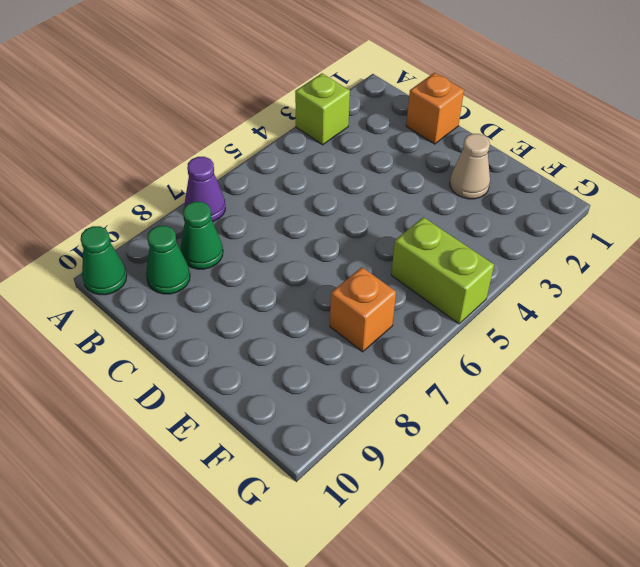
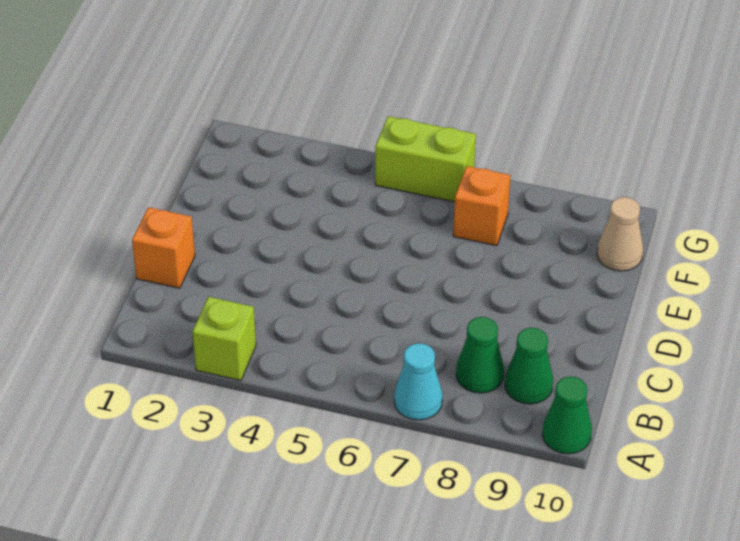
purple cone A7 level 1 -> cyan cone A7 level 1
tan cone E2 level 1 -> tan cone F10 level 1
lime brick F5:G5 level 1 -> lime brick G5:G6 level 1

